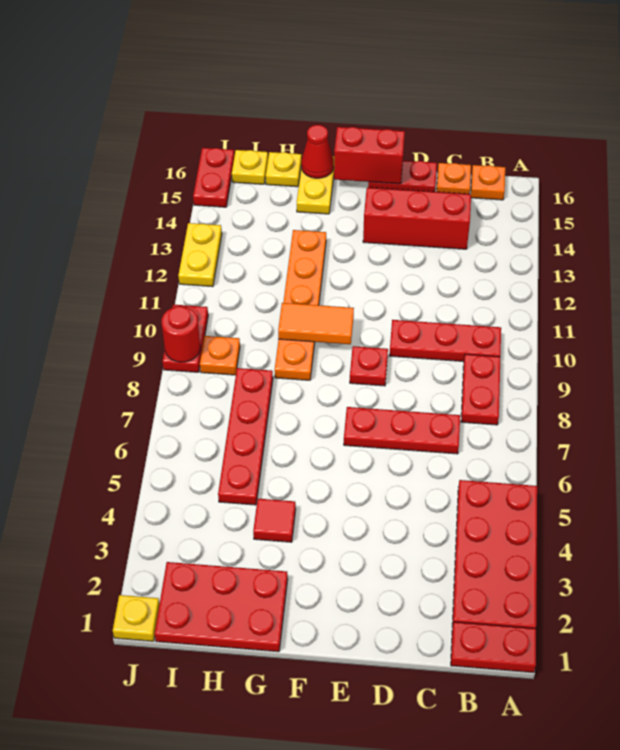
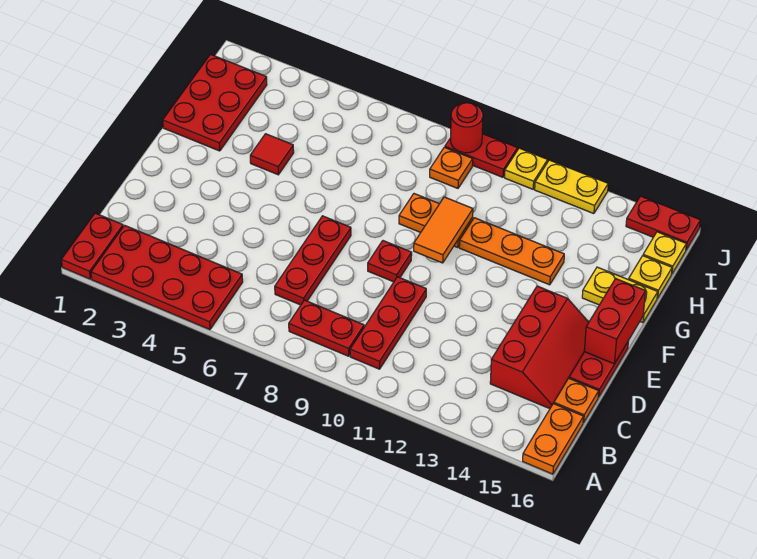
orange plate B16 level 1 -> orange plate A16:B16 level 1
red cone G16 level 2 -> none
red plate H5:H8 level 1 -> none
yellow plate J1 level 1 -> yellow plate J11 level 1

